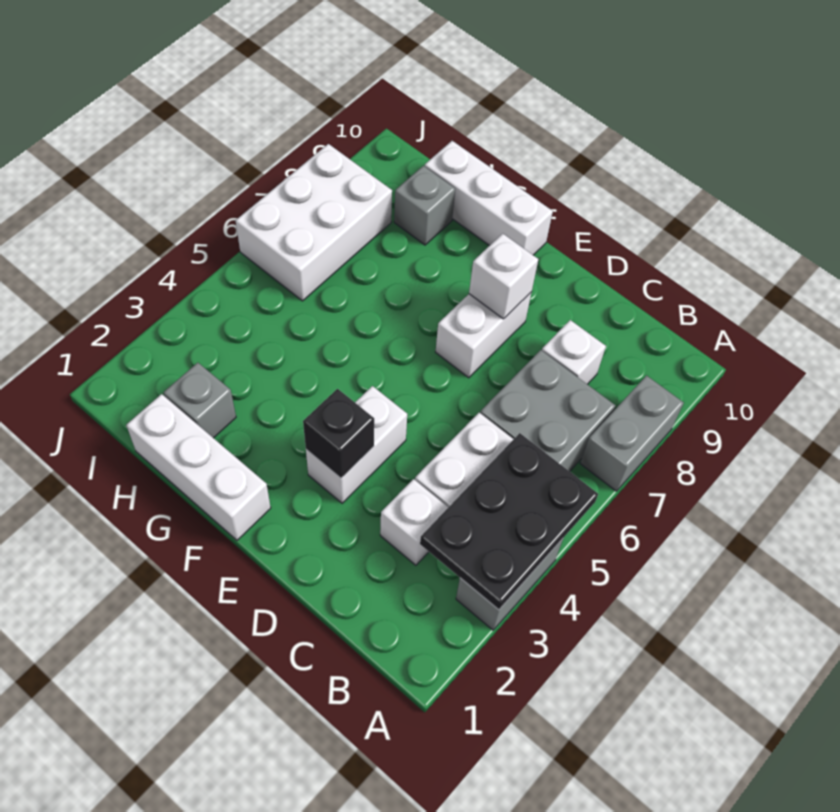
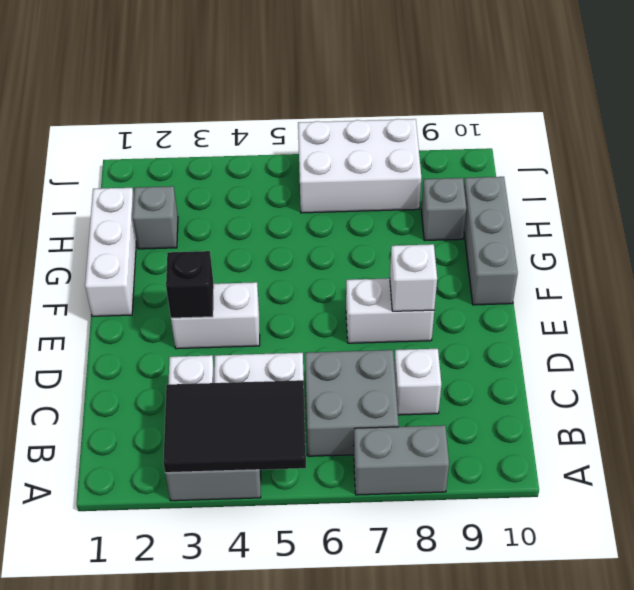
black plate A3:B5 level 2 -> black tile A3:B5 level 2
white brick F10:H10 level 1 -> grey brick F10:H10 level 1

